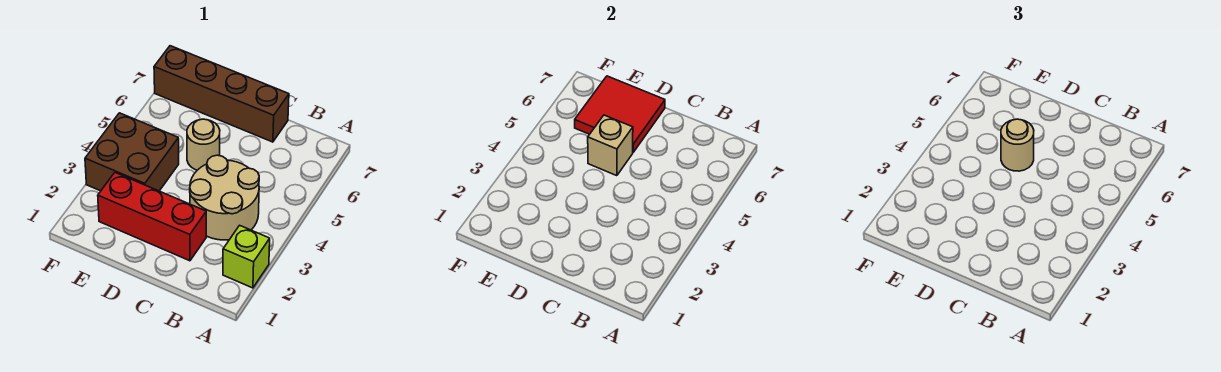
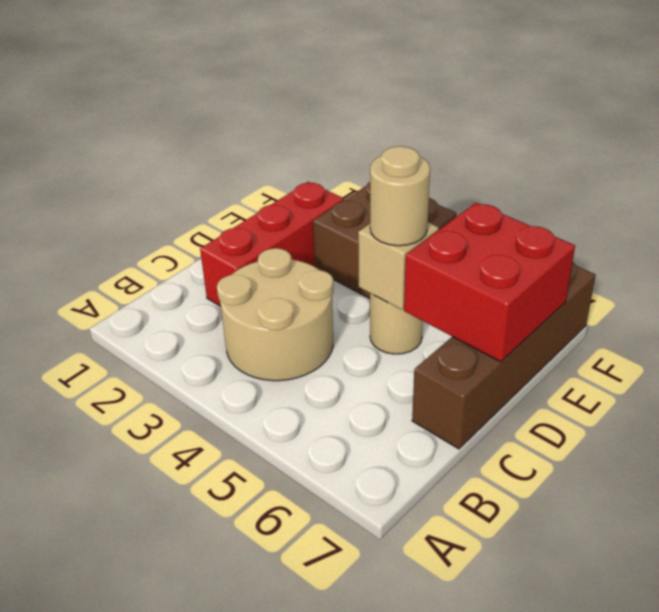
lime brick A2 level 1 -> none
red tile D6:E7 level 2 -> red brick D6:E7 level 2

